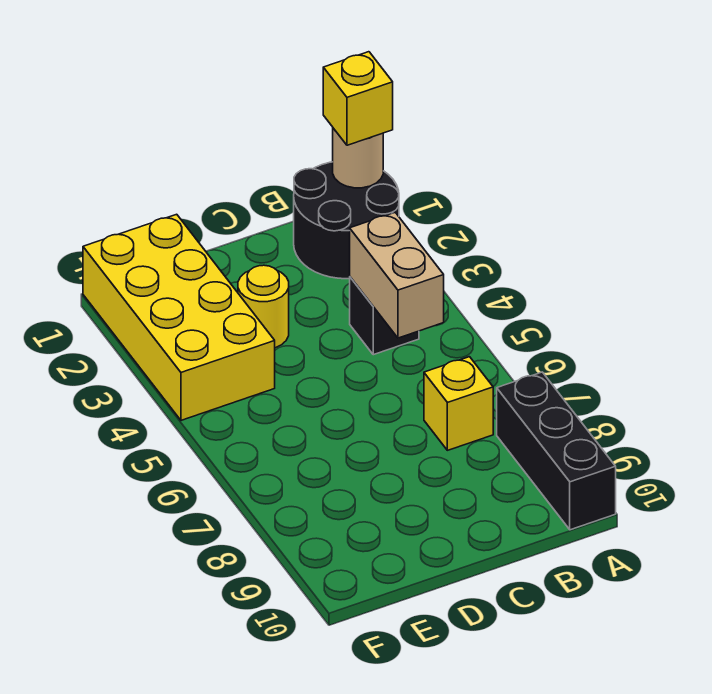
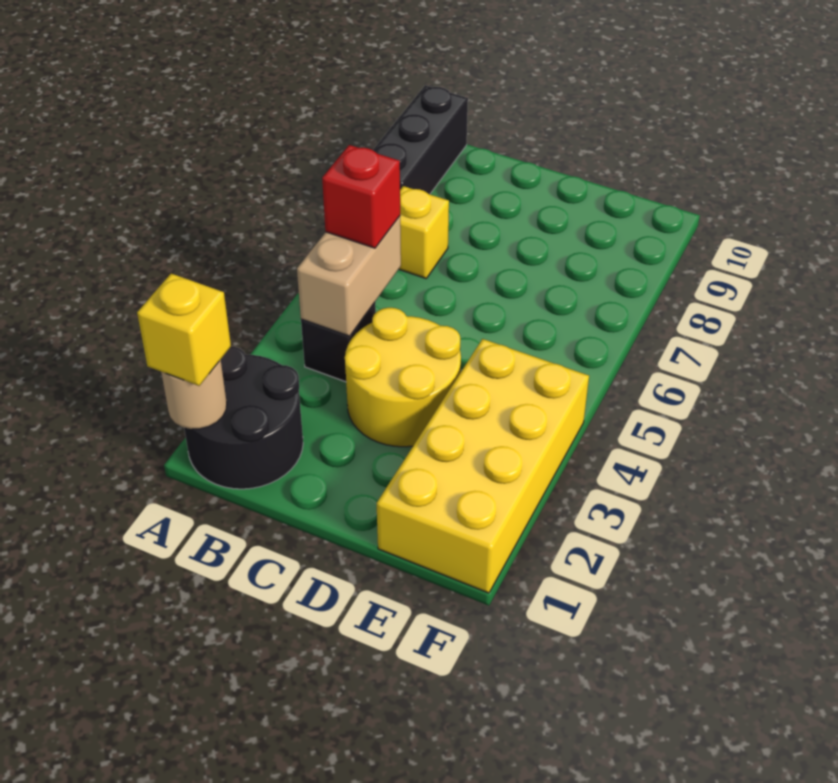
none -> red brick B5 level 3
yellow round brick D3 level 1 -> yellow round brick C3:D4 level 1

